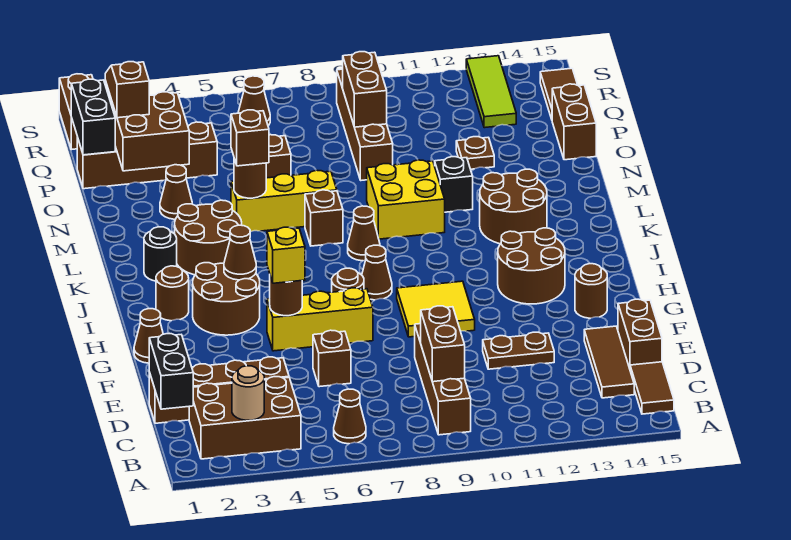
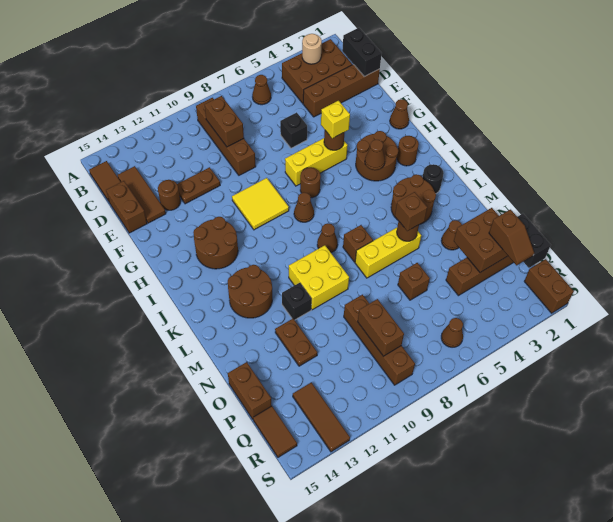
brown brick E6 level 1 -> black brick E6 level 1
brown round brick G14 level 1 -> brown round brick E13 level 1
brown plate O12 level 1 -> brown plate N12:O12 level 1
lime tile Q13:S13 level 1 -> brown tile Q13:S13 level 1

